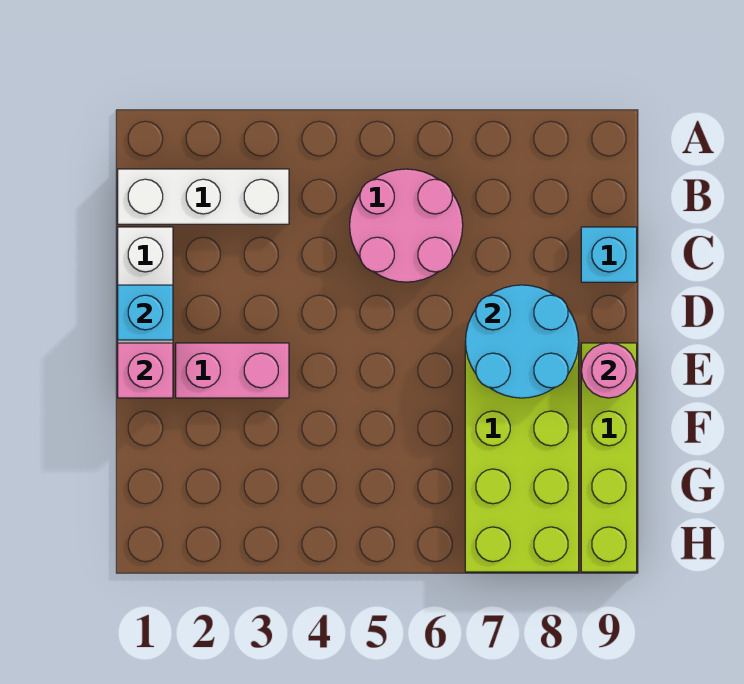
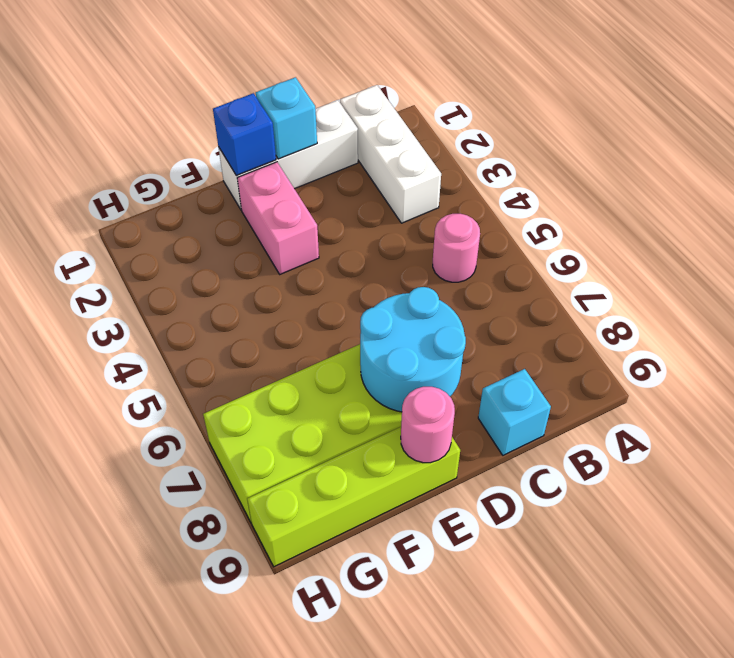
pink round brick B5:C6 level 1 -> pink round brick B5 level 1
pink brick E1 level 2 -> blue brick E1 level 2

